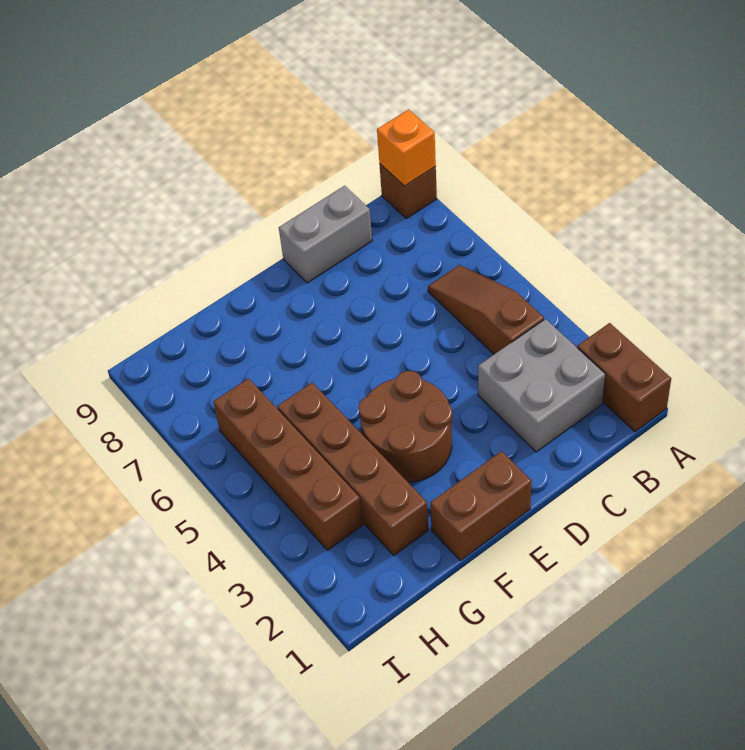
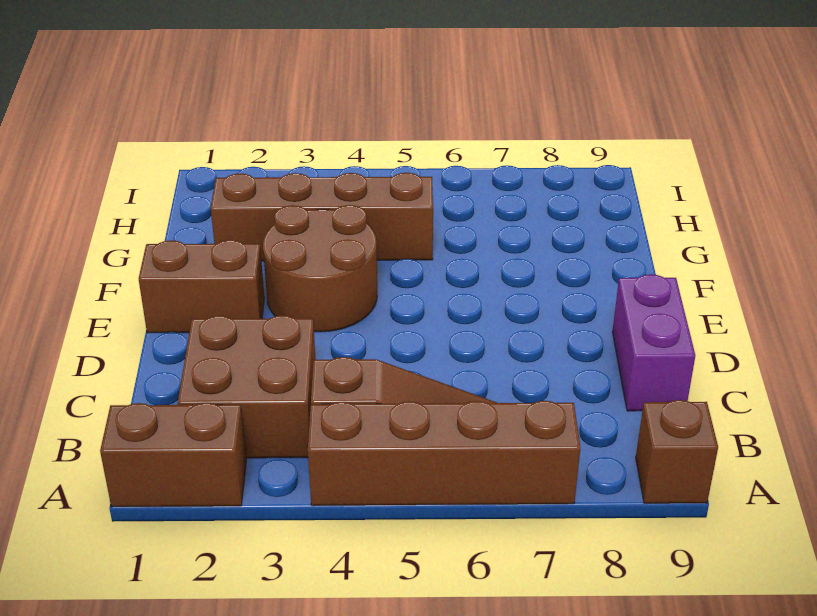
orange brick A9 level 2 -> none
grey brick B2:C3 level 1 -> brown brick B2:C3 level 1
grey brick C9:D9 level 1 -> purple brick C9:D9 level 1
brown brick E1:F1 level 1 -> brown brick E1:E2 level 1
brown brick H3:H6 level 1 -> brown brick A4:A7 level 1

